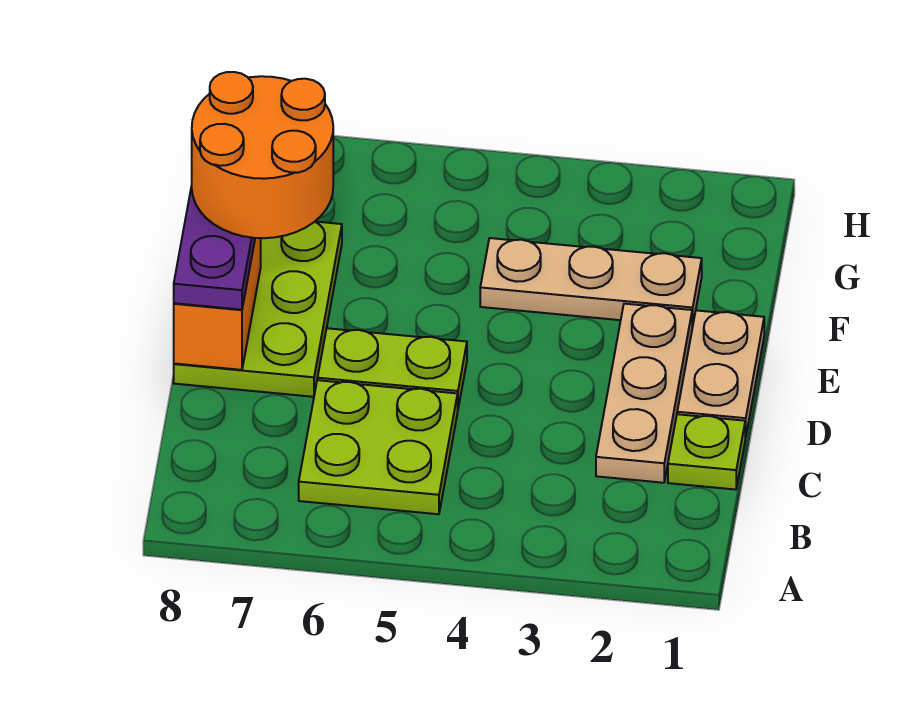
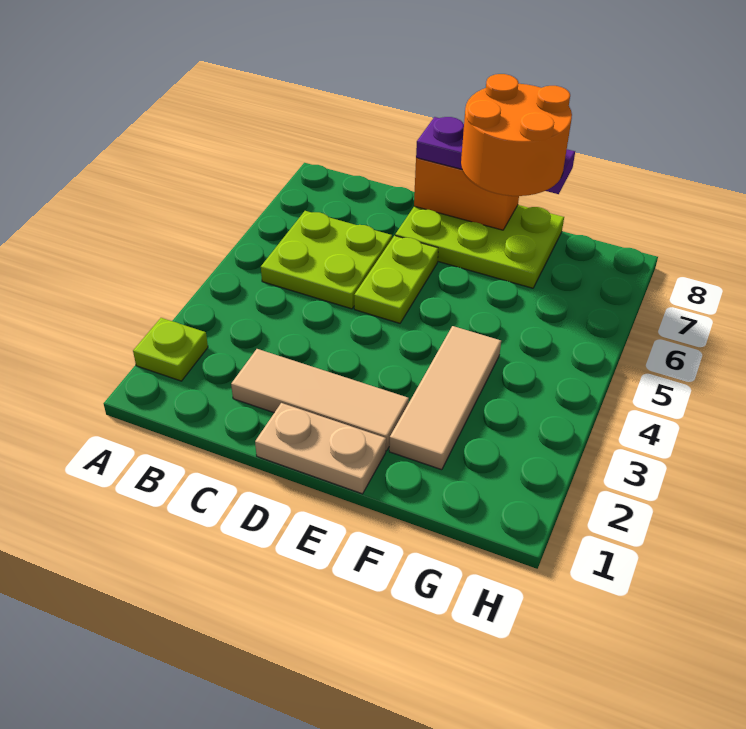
lime plate C1 level 1 -> lime plate A2 level 1
tan plate C2:E2 level 1 -> tan tile C2:E2 level 1
tan plate F2:F4 level 1 -> tan tile F2:F4 level 1

